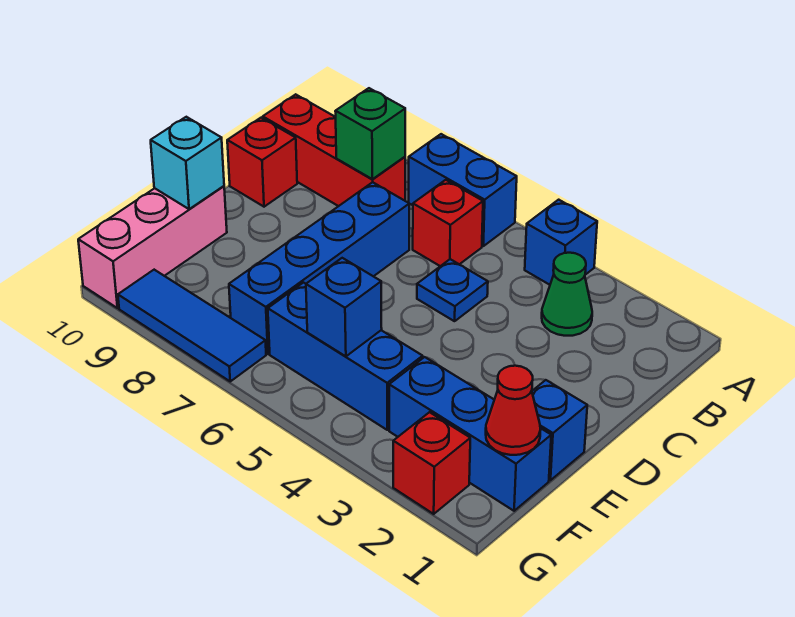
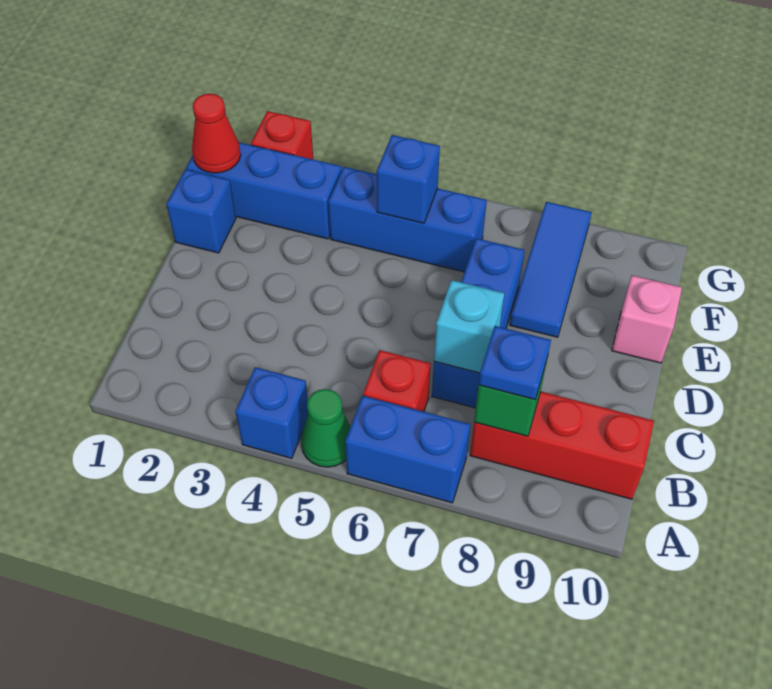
green cone B3 level 1 -> green cone A5 level 1
blue plate C5 level 1 -> blue plate B8 level 3
blue brick C7:F7 level 1 -> blue brick C7:E7 level 1
red brick C10 level 1 -> none
pink brick E10:G10 level 1 -> pink brick E10 level 1
cyan brick E10 level 2 -> cyan brick C7 level 2
blue tile G7:G9 level 1 -> blue tile E8:G8 level 1

